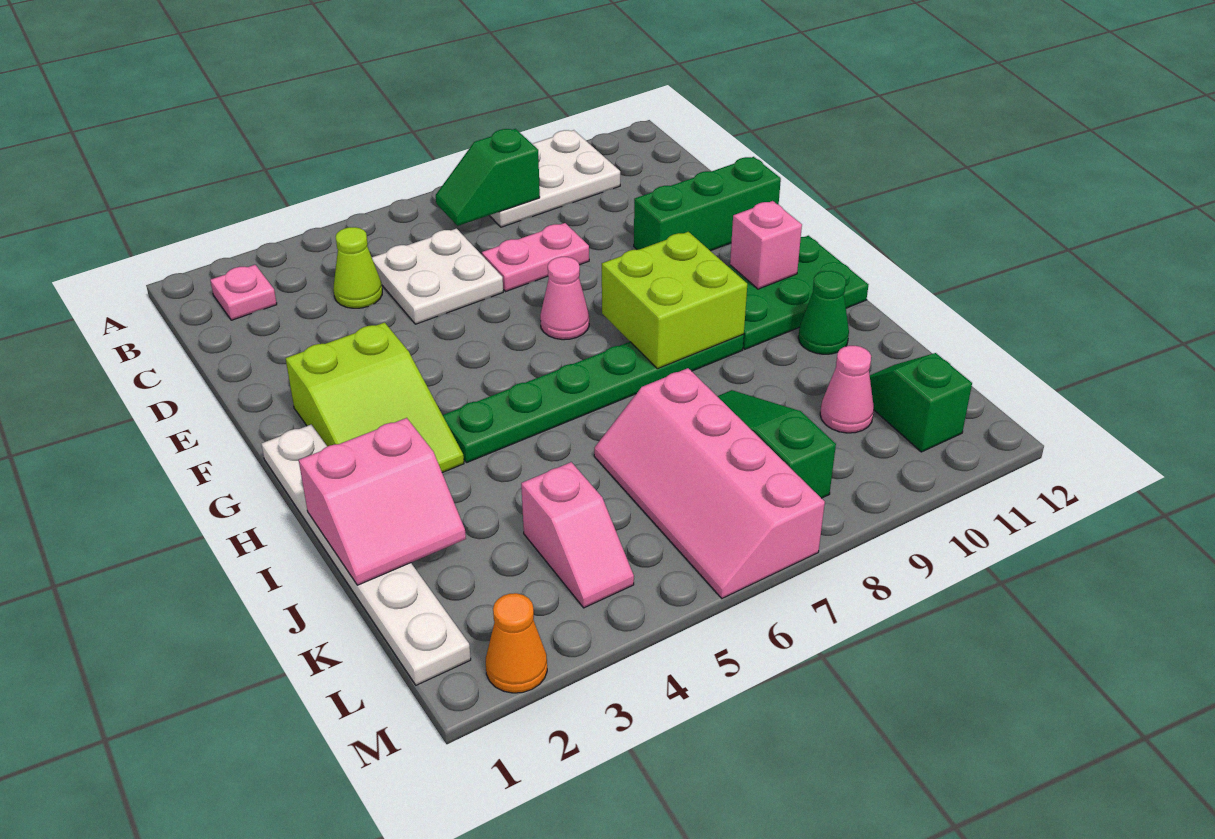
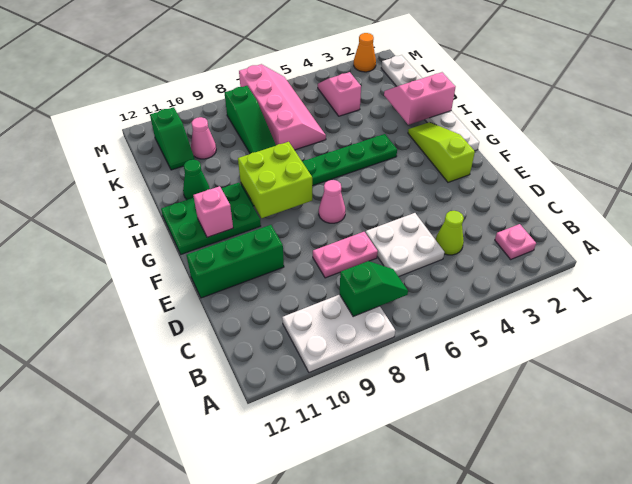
lime slope F2:H3 level 1 top F -> lime slope F2:H2 level 1 top F

